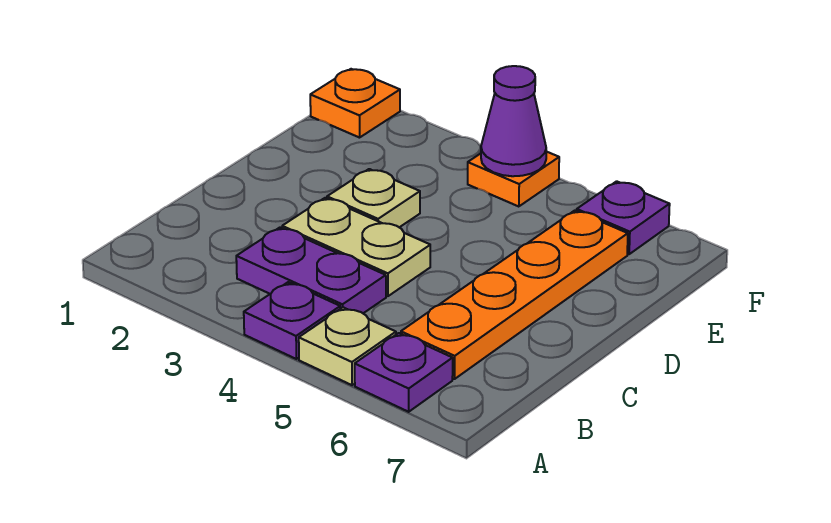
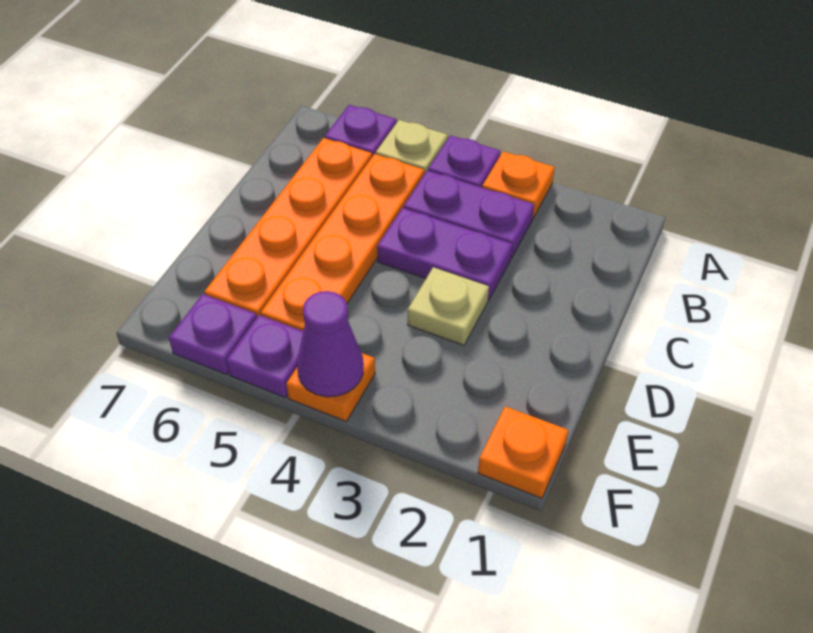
none -> orange plate A3 level 1
none -> orange plate B5:E5 level 1
tan plate C3:C4 level 1 -> purple plate C3:C4 level 1
none -> purple plate F5 level 1

